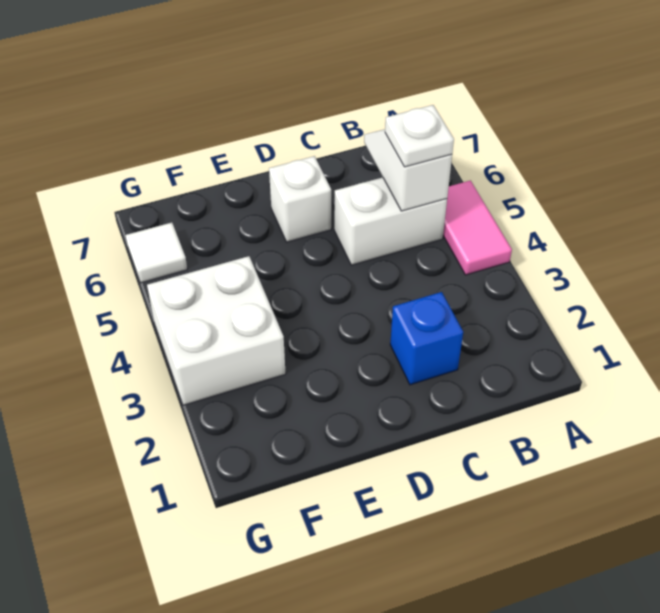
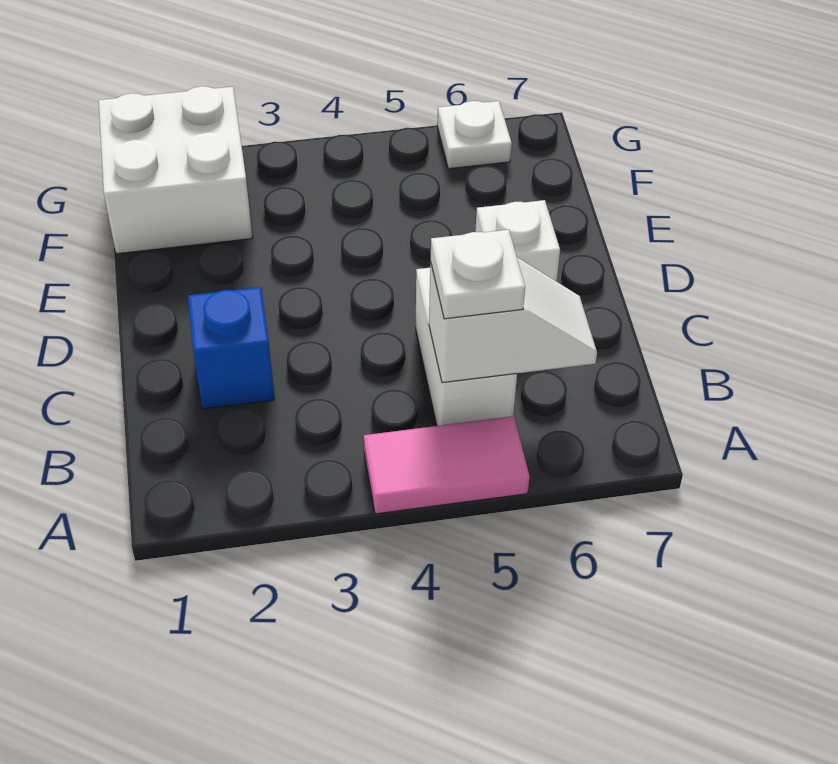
white brick F3:G4 level 1 -> white brick F1:G2 level 1
white tile G6 level 1 -> white plate G6 level 1

